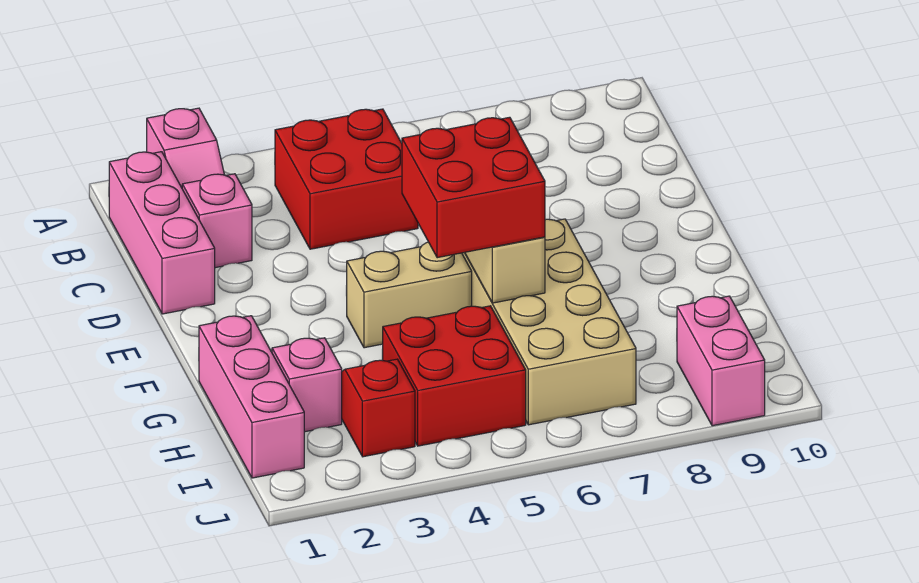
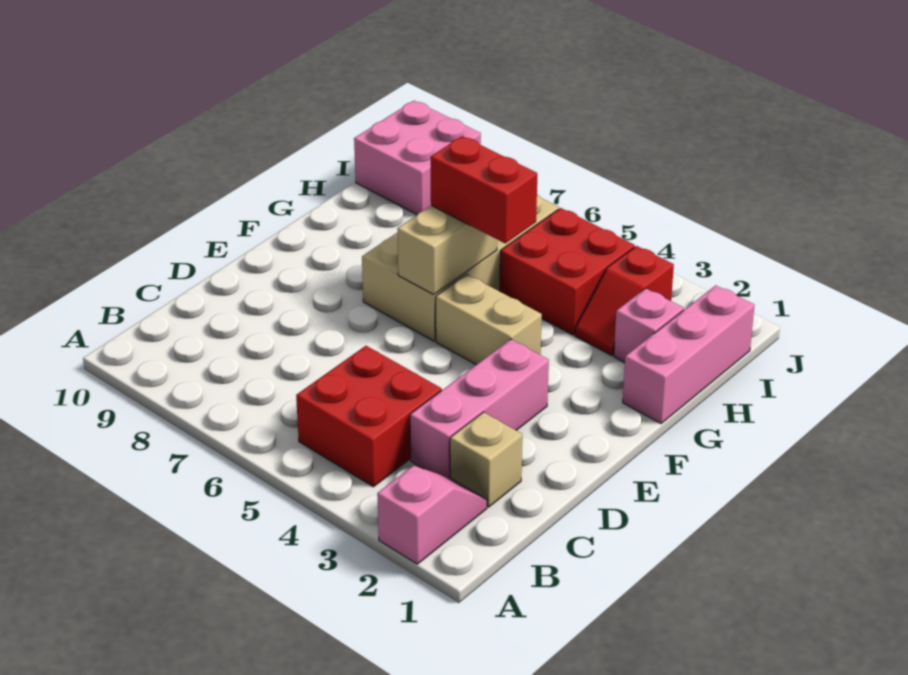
pink brick B1:D1 level 1 -> pink brick C3:E3 level 1
pink brick C2 level 1 -> tan brick C2 level 1
red brick F5:G6 level 3 -> red brick G5:G6 level 3
pink brick I9:J9 level 1 -> pink brick I9:J10 level 1

